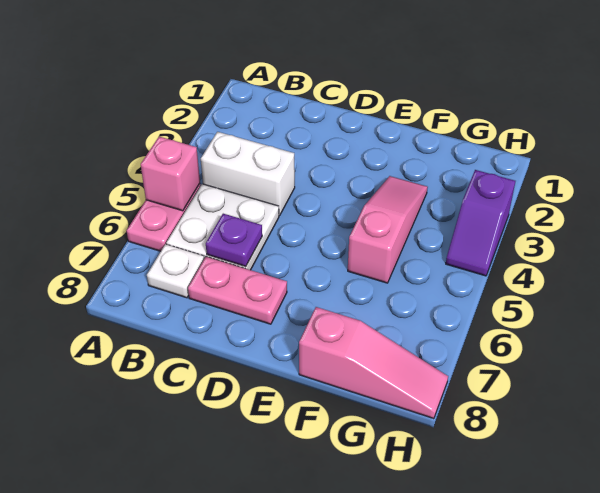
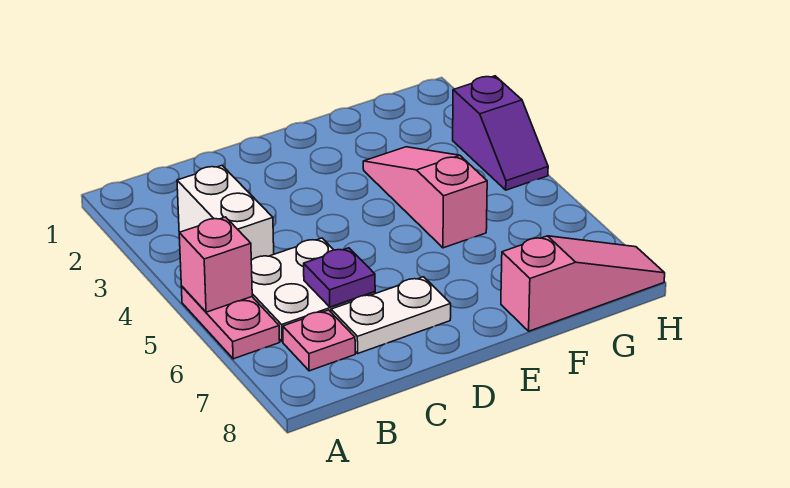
white brick B4:C4 level 1 -> white brick B3:B4 level 1
white plate B7 level 1 -> pink plate B7 level 1
pink plate C7:D7 level 1 -> white plate C7:D7 level 1

